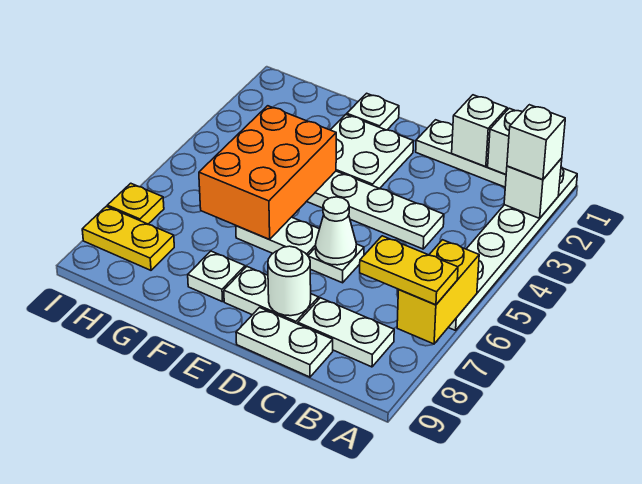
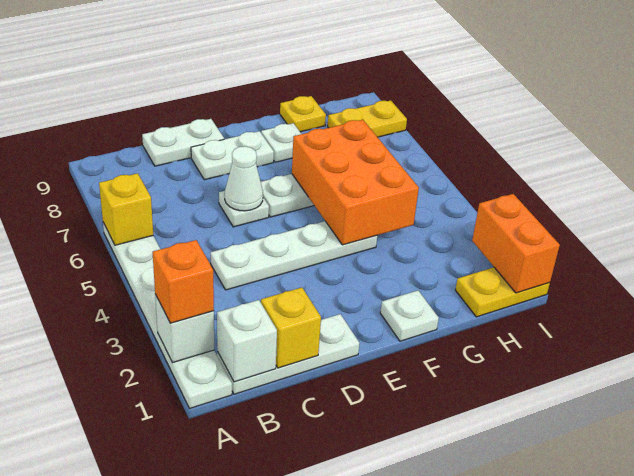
white brick A2 level 3 -> orange brick A2 level 3
yellow brick A6:A7 level 2 -> yellow brick A6 level 2
yellow plate A7:B7 level 3 -> yellow plate H1:I1 level 1
white plate B8:C8 level 1 -> none
white brick C1 level 2 -> yellow brick C1 level 2
white round brick D8 level 2 -> none
white plate E2:F3 level 1 -> none
none -> orange brick I1:I2 level 2
yellow plate I7 level 1 -> yellow plate G9 level 1

